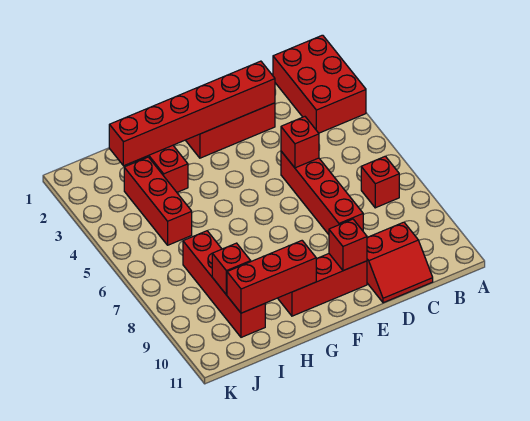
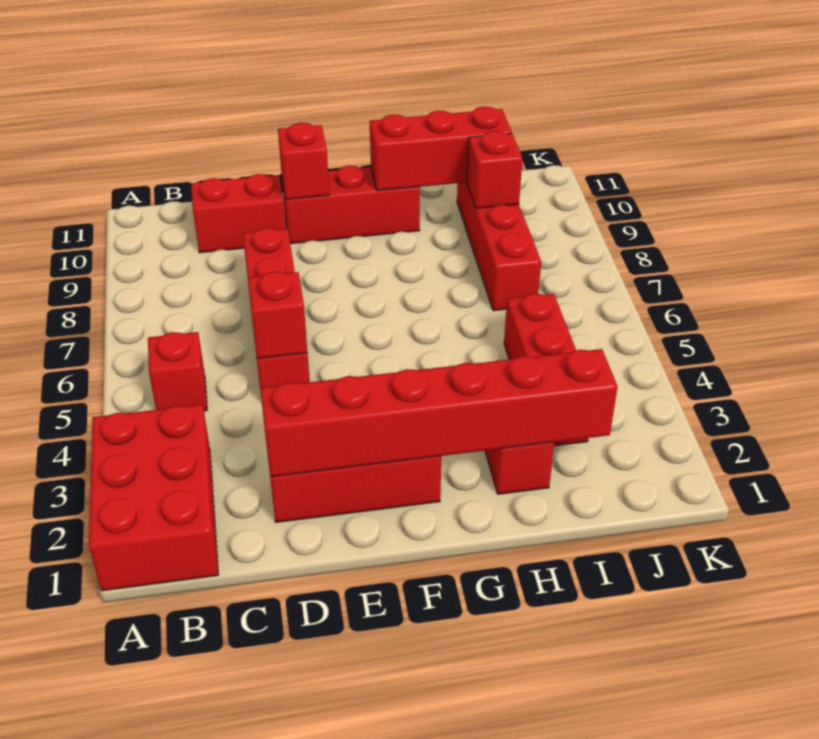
red brick B7 level 1 -> red brick B5 level 1

